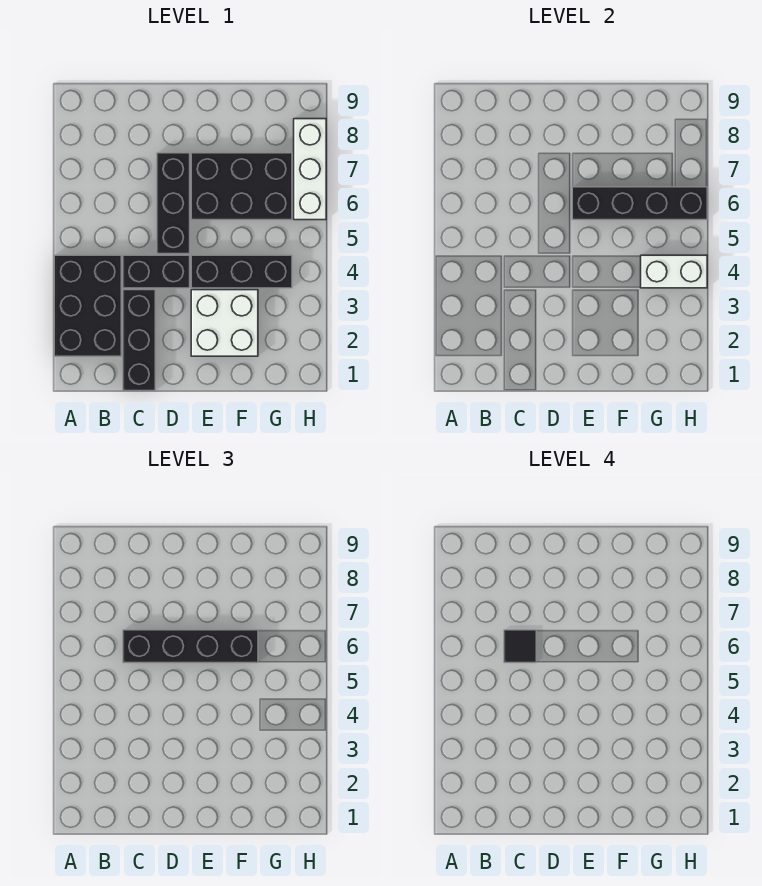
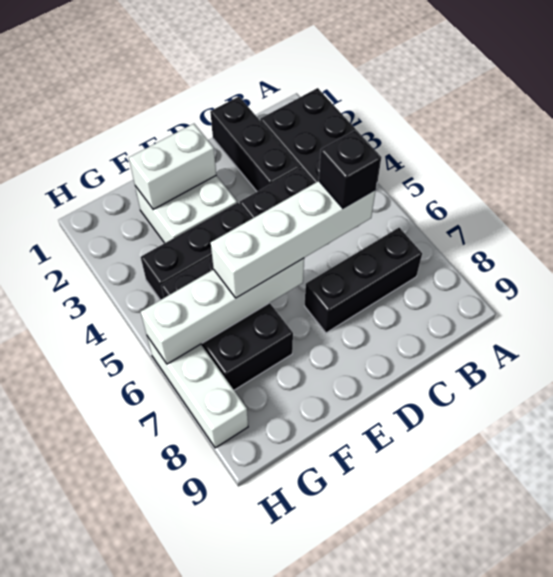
black brick C6:F6 level 3 -> white brick C6:F6 level 3
black tile C6 level 4 -> black brick C6 level 4
black brick D5:D7 level 1 -> black brick B7:D7 level 1
black brick E6:G7 level 1 -> black brick F5:G7 level 1
black brick E6:H6 level 2 -> white brick E6:H6 level 2
white brick G4:H4 level 2 -> white brick E2:F2 level 2

